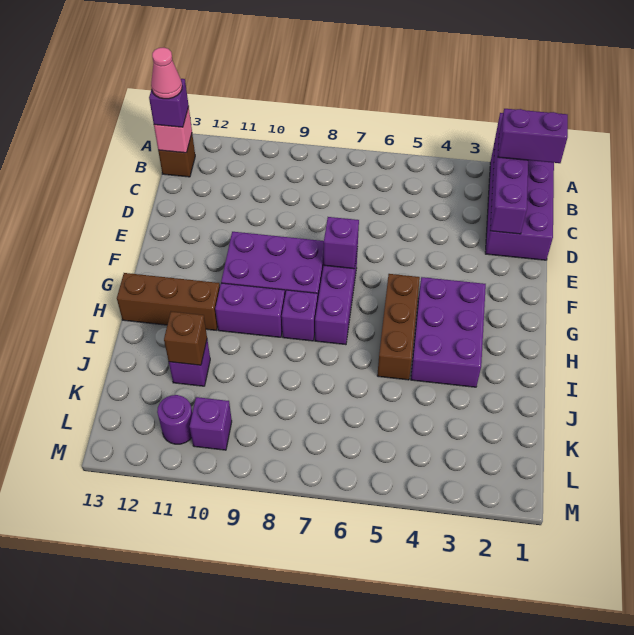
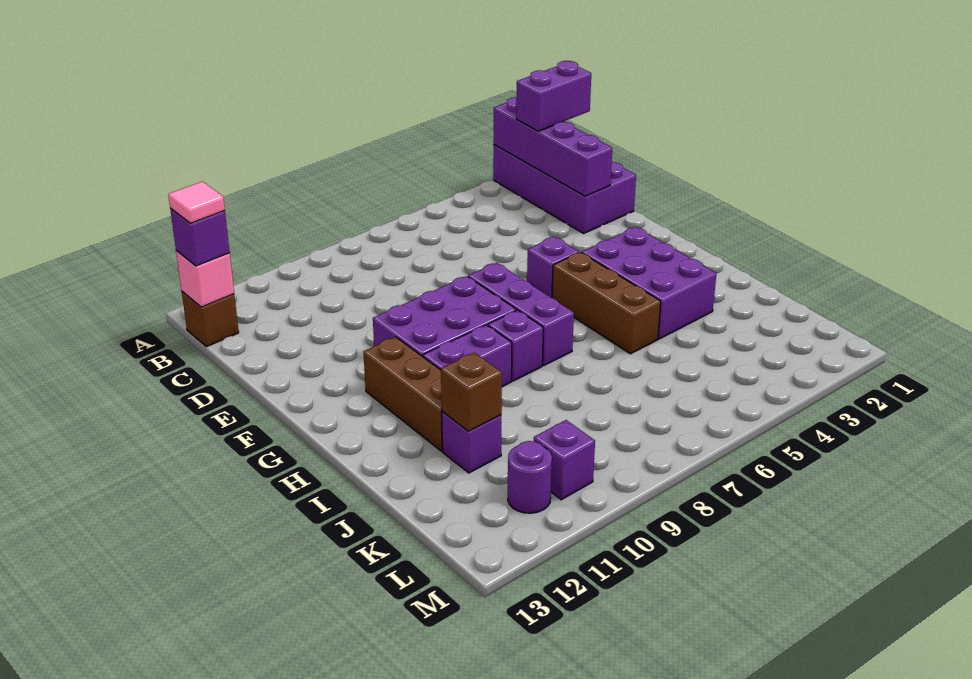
pink cone B13 level 4 -> pink tile B13 level 4
purple brick F7 level 2 -> purple brick F5 level 1
brown brick H11:H13 level 1 -> brown brick G11:I11 level 1

